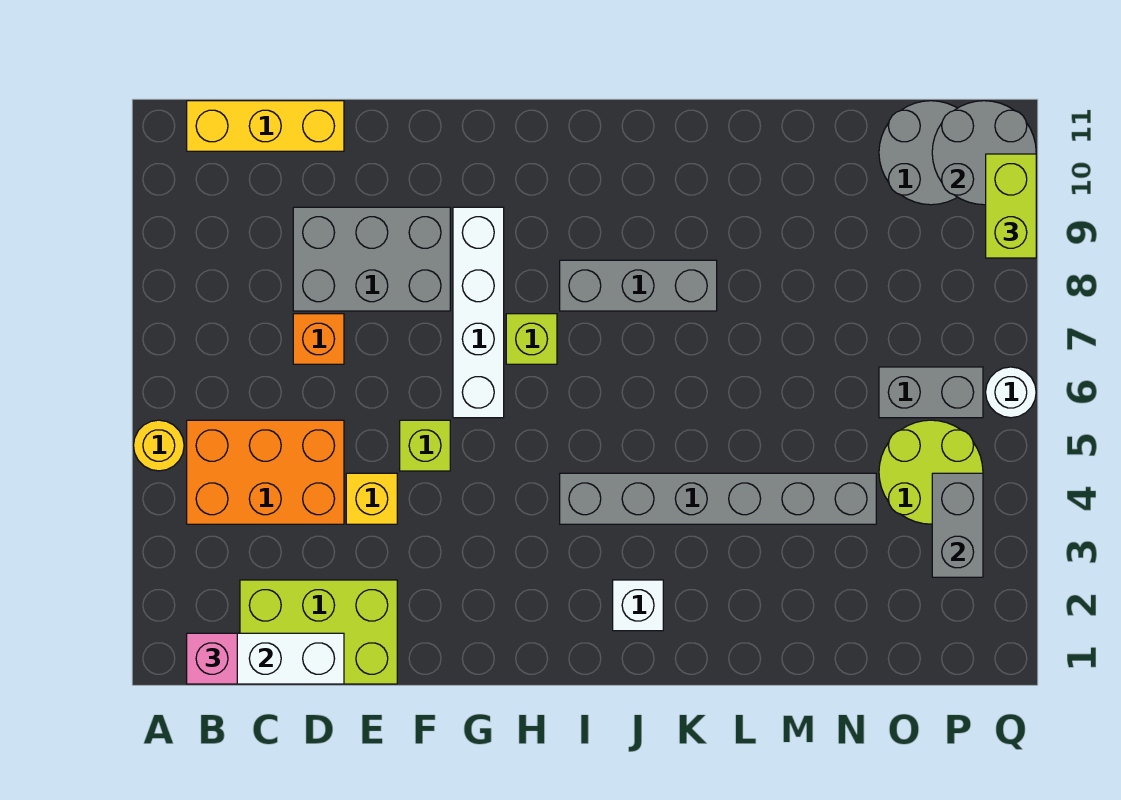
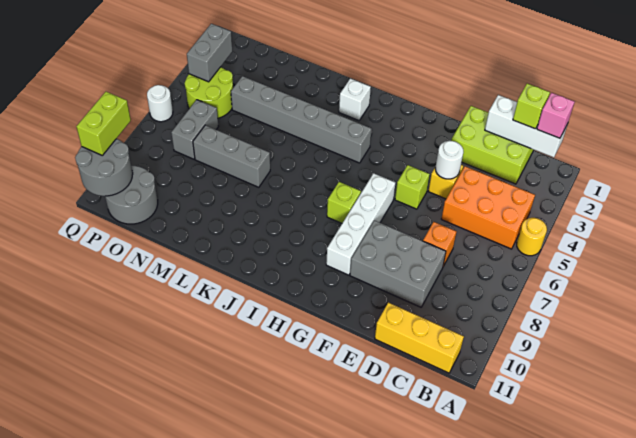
none -> lime brick C1 level 3
none -> white round brick E4 level 2
grey brick I8:K8 level 1 -> grey brick L7:N7 level 1
grey brick O6:P6 level 1 -> grey brick O6:O7 level 1

